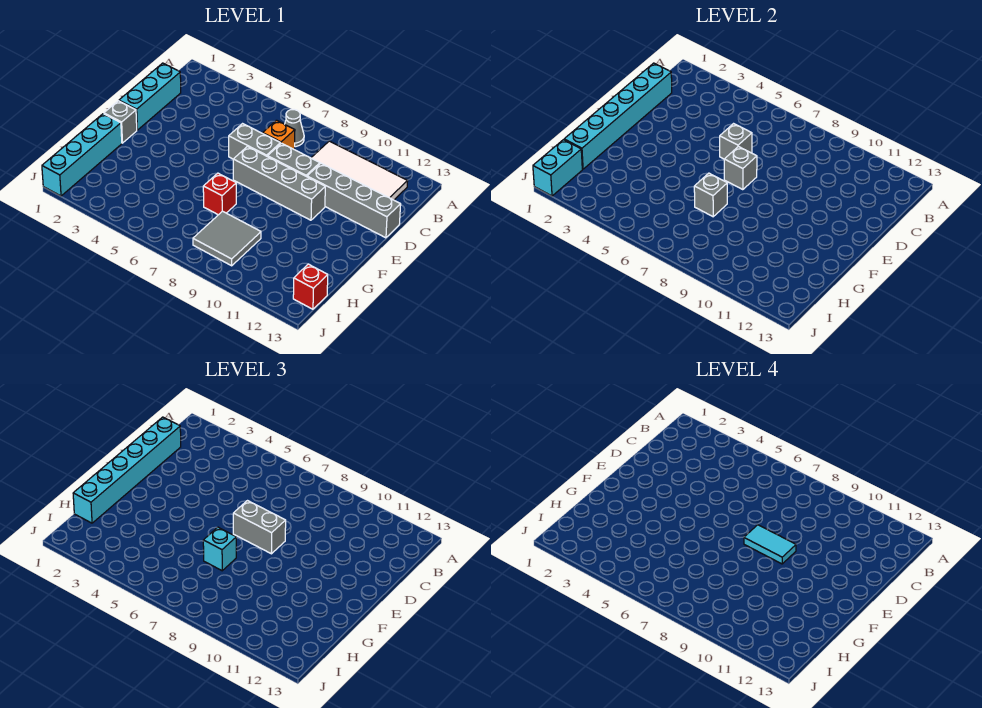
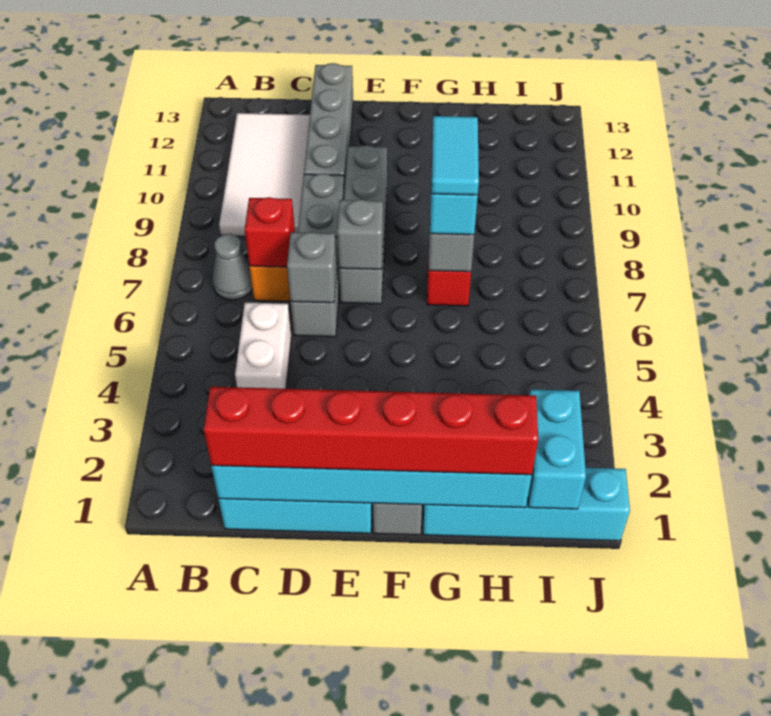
cyan brick C1:H1 level 3 -> red brick C1:H1 level 3
none -> white brick C4:C5 level 1
grey brick E7:E8 level 3 -> none
cyan tile E8:E9 level 4 -> cyan tile G7:G8 level 4
grey tile H8:I9 level 1 -> none
cyan brick I1:J1 level 2 -> cyan brick I1:I2 level 2
red brick I13 level 1 -> red brick C7 level 2

